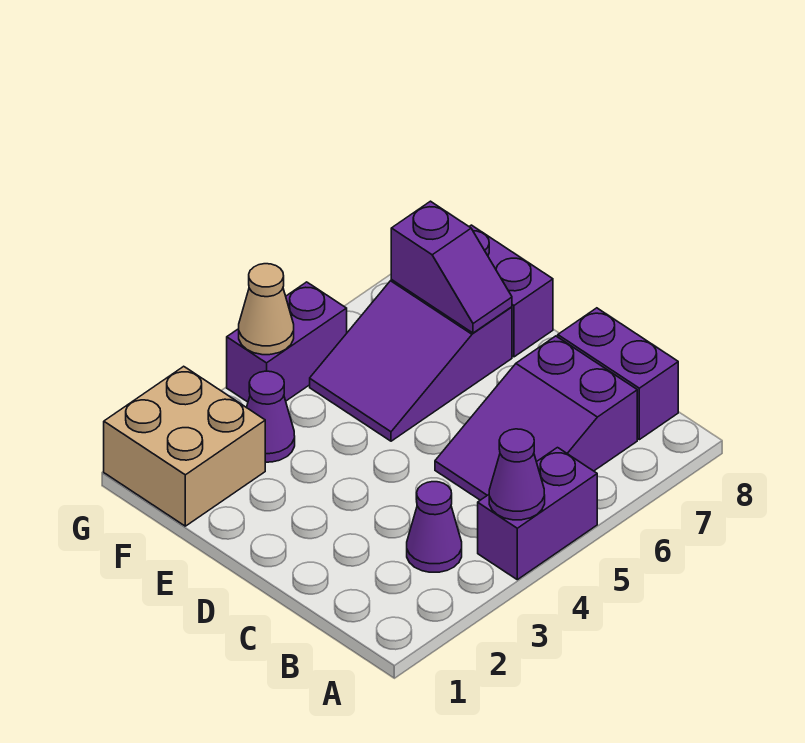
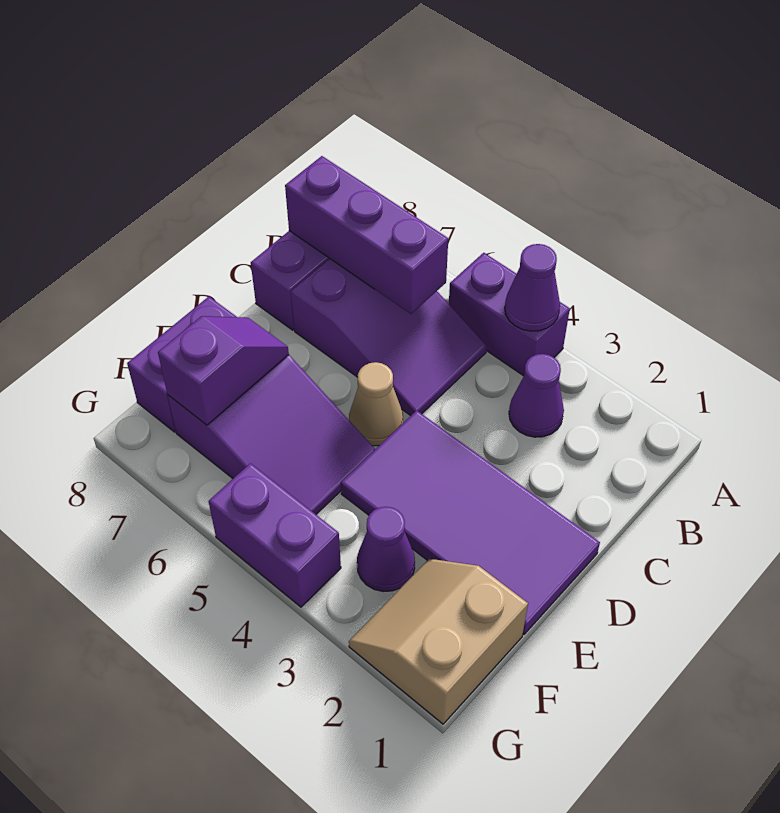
none -> purple brick B6:B8 level 2
none -> purple tile D1:E4 level 1
tan brick F1:G2 level 1 -> tan slope F1:G2 level 1 top 1
tan cone G4 level 2 -> tan cone D5 level 1

